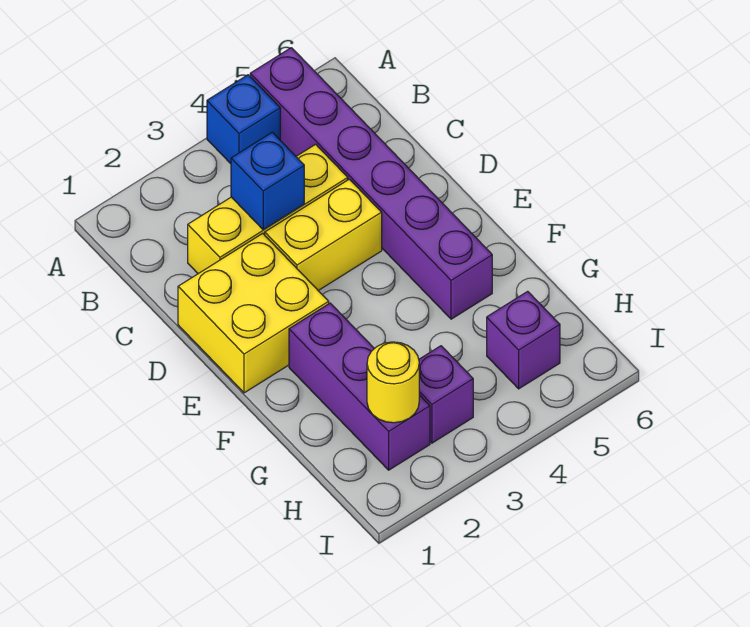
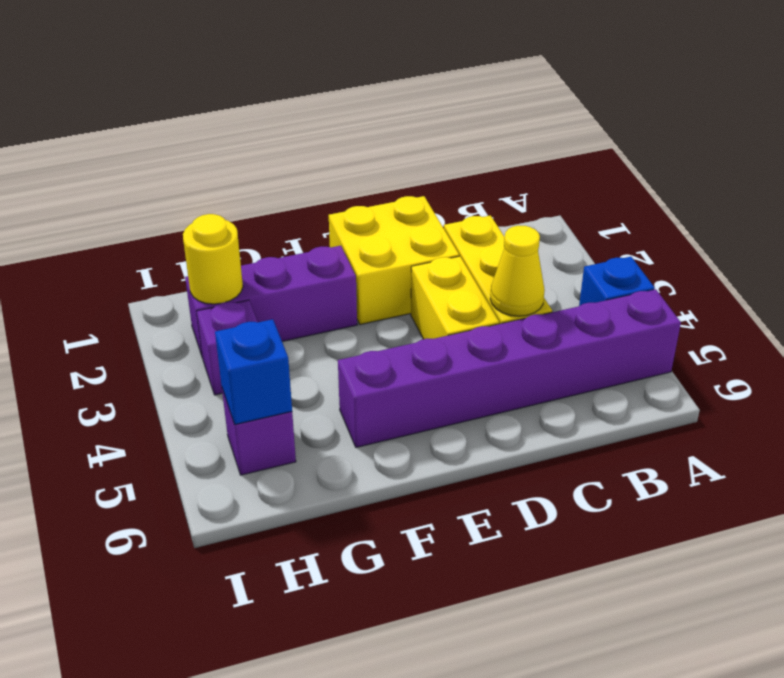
blue brick C3 level 2 -> blue brick H5 level 2
none -> yellow cone C4 level 2

